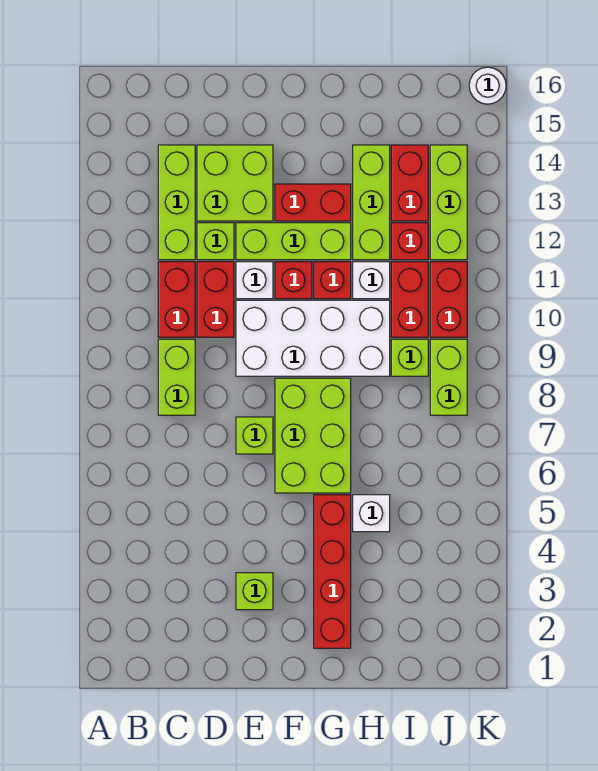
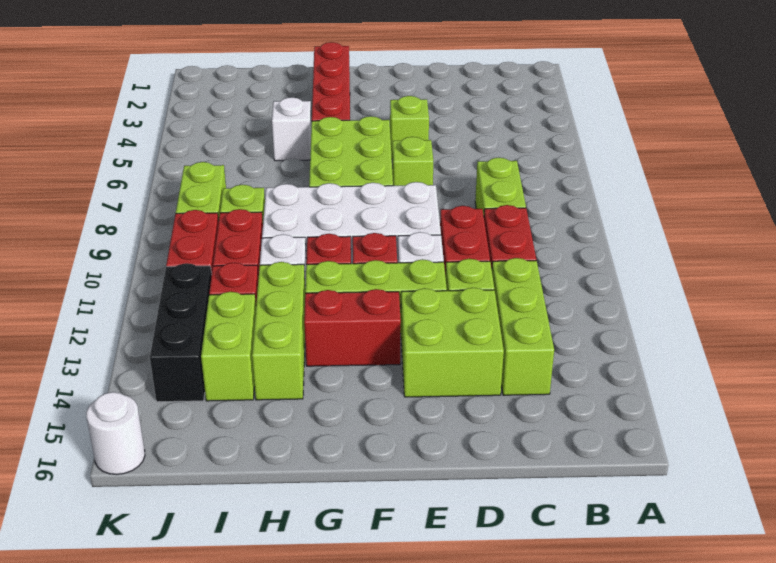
lime brick E3 level 1 -> lime brick E5 level 1
red brick I13:I14 level 1 -> lime brick I13:I14 level 1
lime brick J12:J14 level 1 -> black brick J12:J14 level 1

